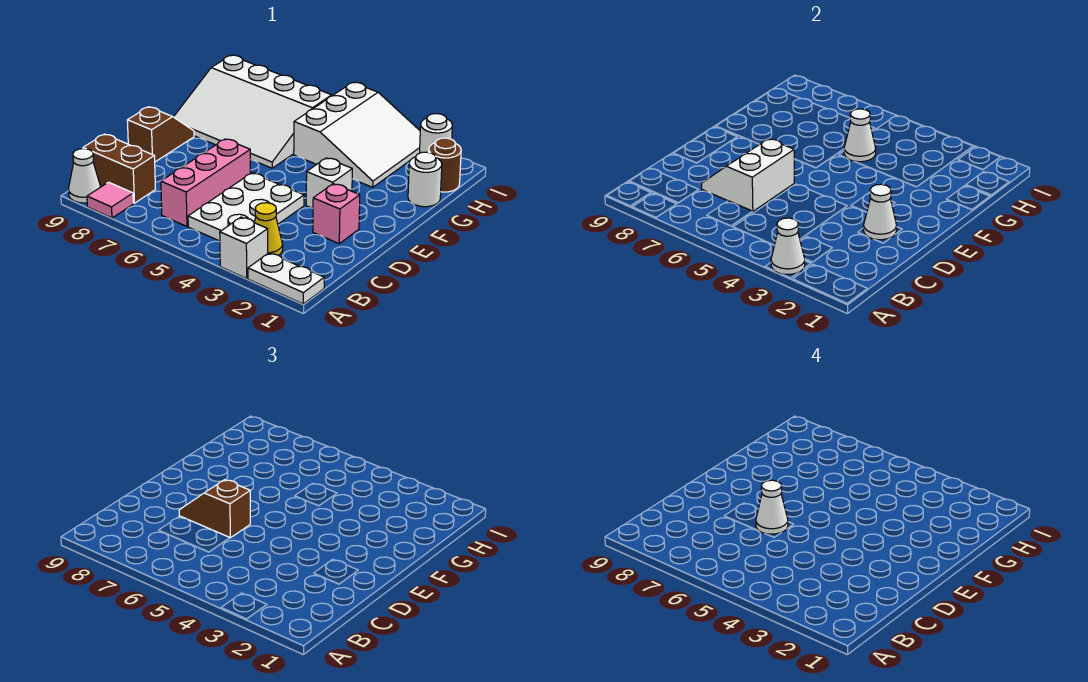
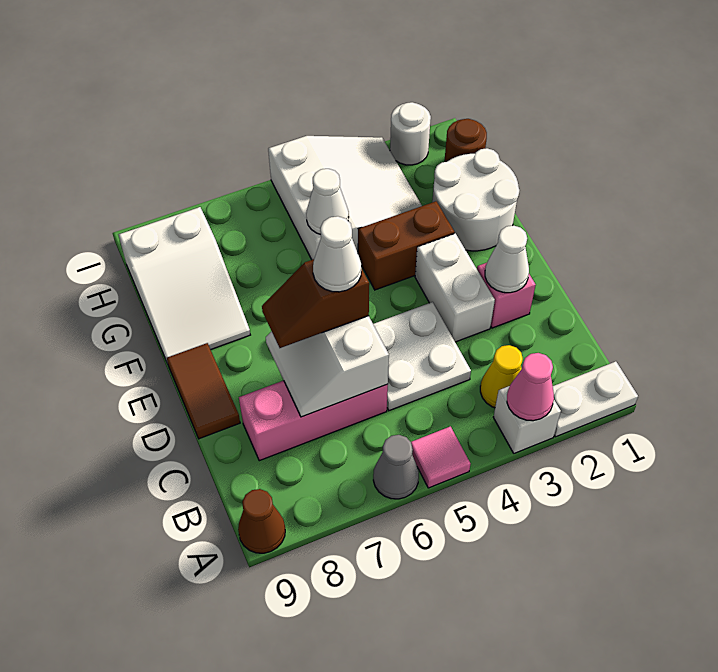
white cone A3 level 2 -> pink cone A3 level 2
none -> grey cone A6 level 1
pink tile A8 level 1 -> pink tile A5 level 1
white cone A9 level 1 -> brown cone A9 level 1
white plate B4:D5 level 1 -> white plate C4:D5 level 1
pink brick B6:D6 level 1 -> pink brick C6:C8 level 1
brown brick B8:B9 level 1 -> brown brick F3:F4 level 1
brown slope D9:E9 level 1 top D -> brown tile D9:E9 level 1
white brick E3 level 1 -> white brick D3:E3 level 1
white slope F6:H9 level 1 top H -> white slope F8:H9 level 1 top H
white round brick G1 level 1 -> white round brick F1:G2 level 1

